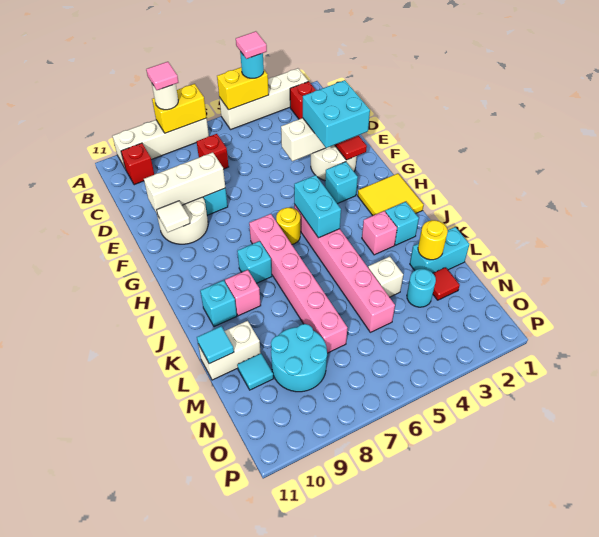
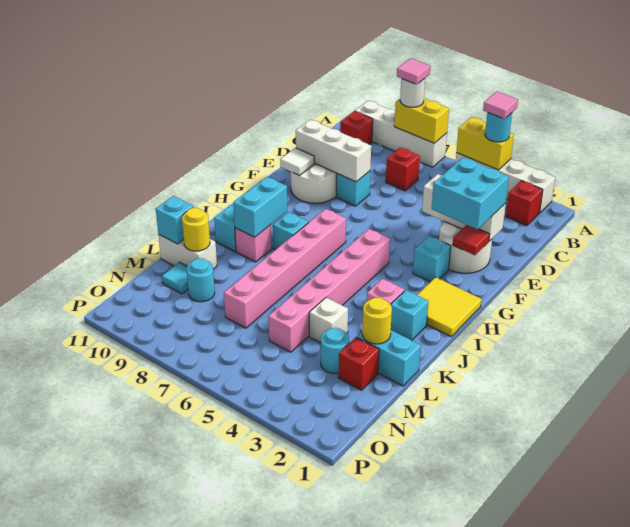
cyan brick H5:I5 level 2 -> cyan brick I9:J9 level 2
yellow round brick H6 level 1 -> yellow round brick L10 level 2
cyan tile L11 level 2 -> cyan brick L11 level 2
red tile M2 level 1 -> red brick M2 level 1
cyan round brick M8:N9 level 1 -> cyan round brick M9 level 1

